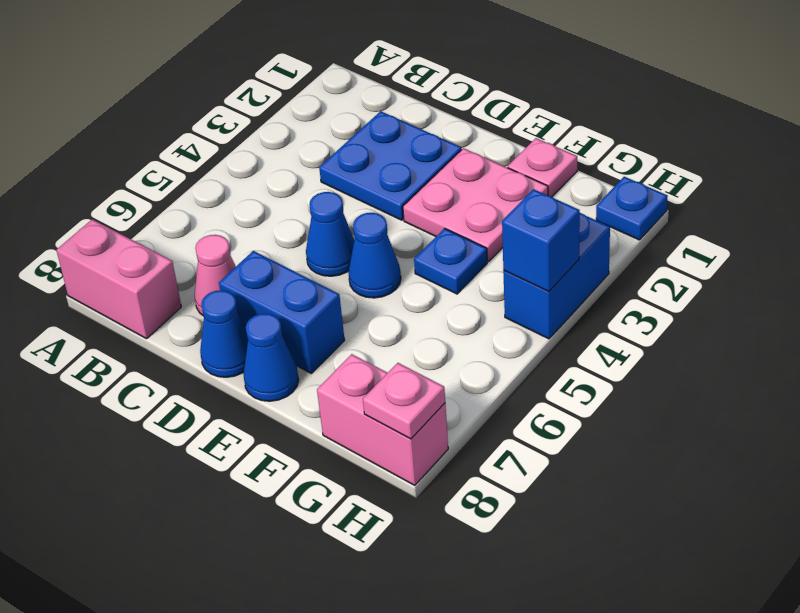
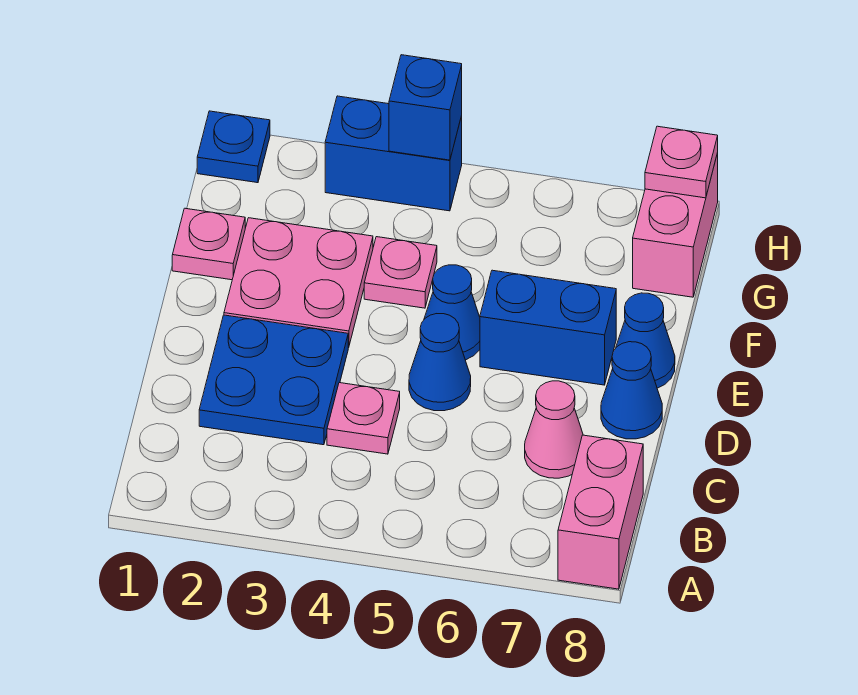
none -> pink plate C4 level 1
blue brick D7:E7 level 1 -> blue brick E6:E7 level 1
blue plate F4 level 1 -> pink plate F4 level 1

